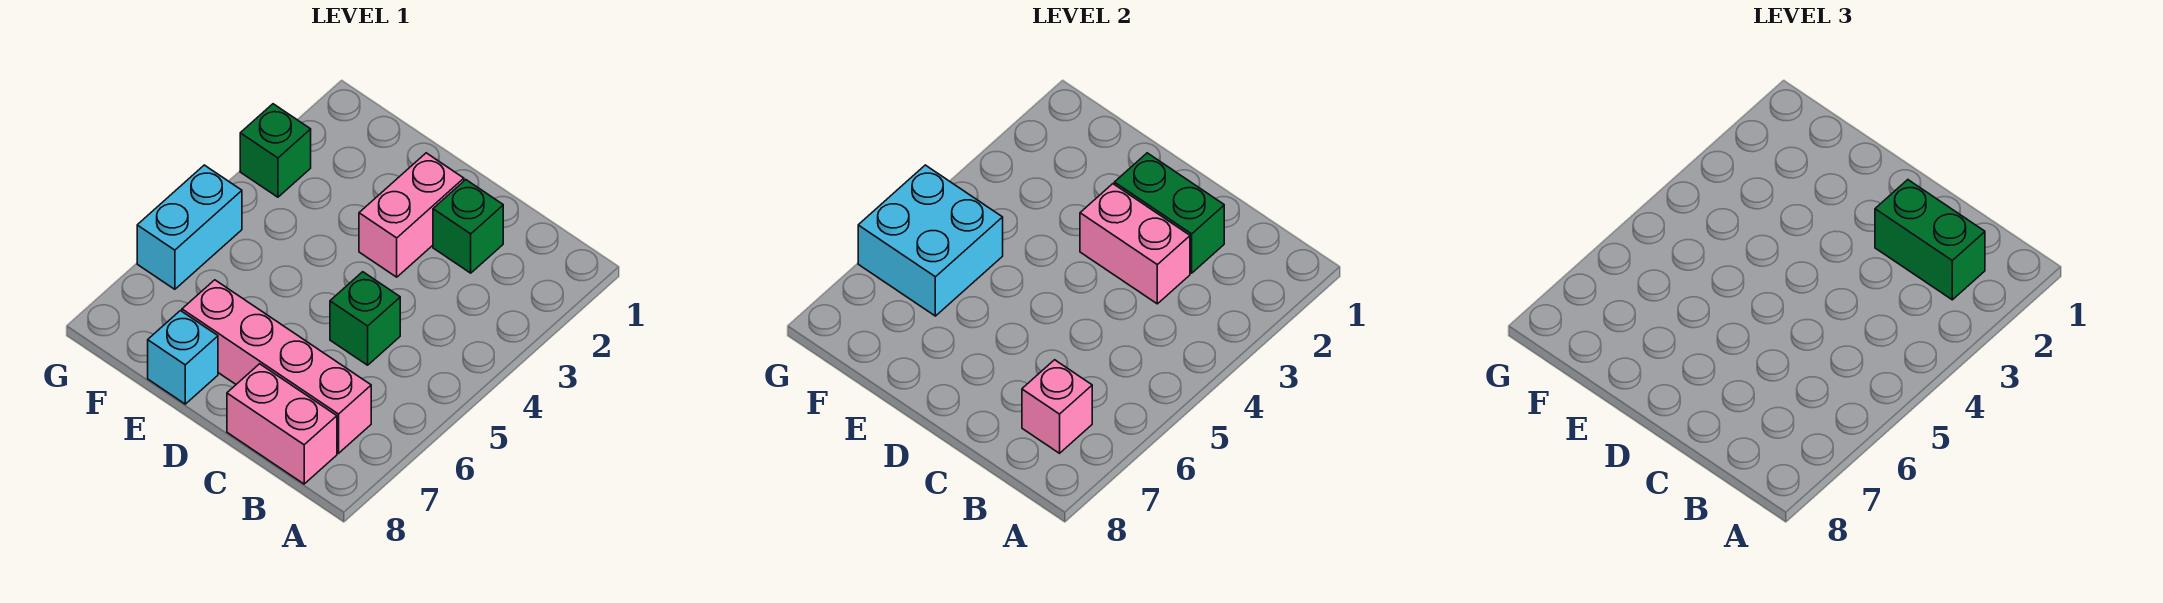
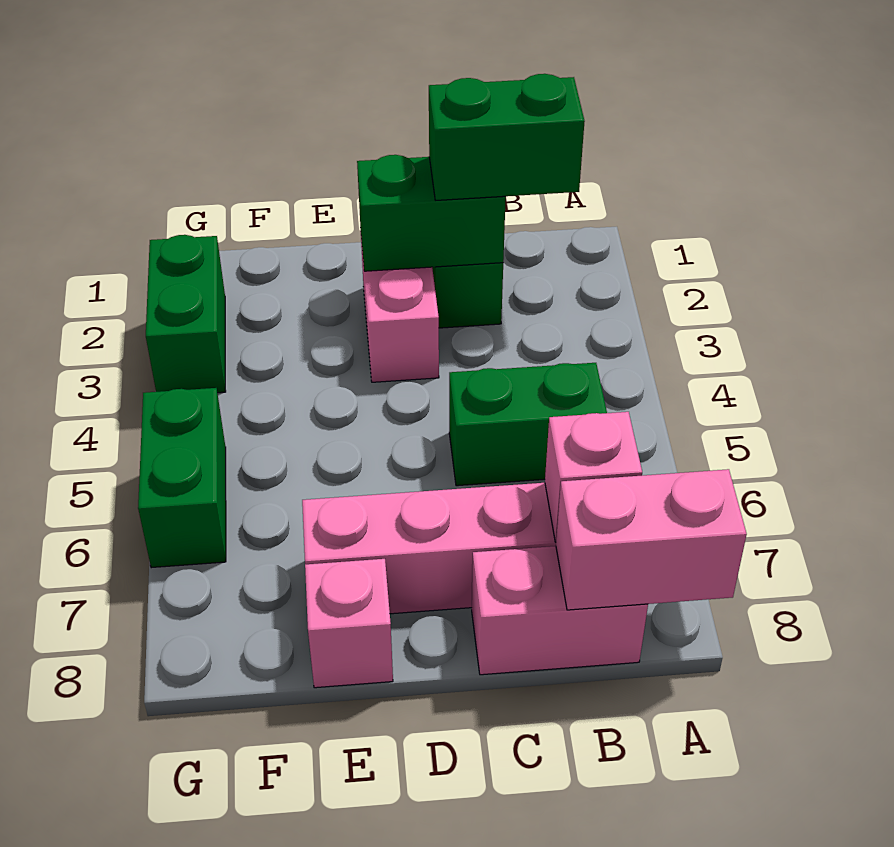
pink brick C3:D3 level 2 -> pink brick A8:B8 level 2
green brick C5 level 1 -> green brick B5:C5 level 1
cyan brick E8 level 1 -> pink brick E8 level 1
cyan brick F5:G6 level 2 -> none
green brick G3 level 1 -> green brick G2:G3 level 1
cyan brick G5:G6 level 1 -> green brick G5:G6 level 1

